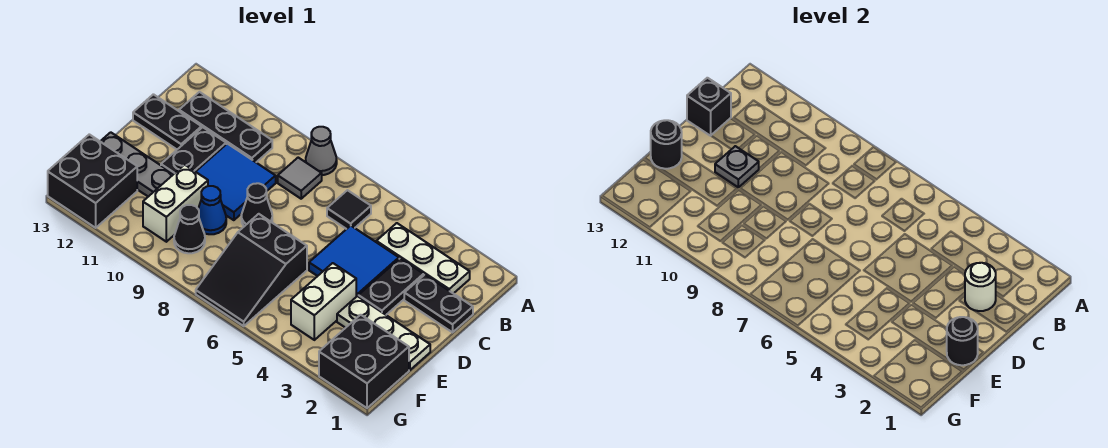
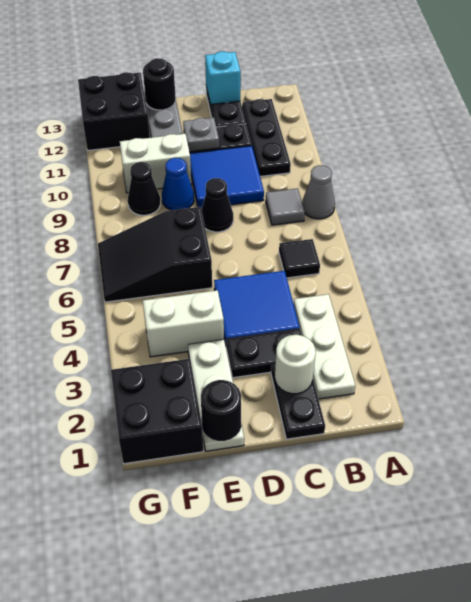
black brick C13 level 2 -> cyan brick C13 level 2

